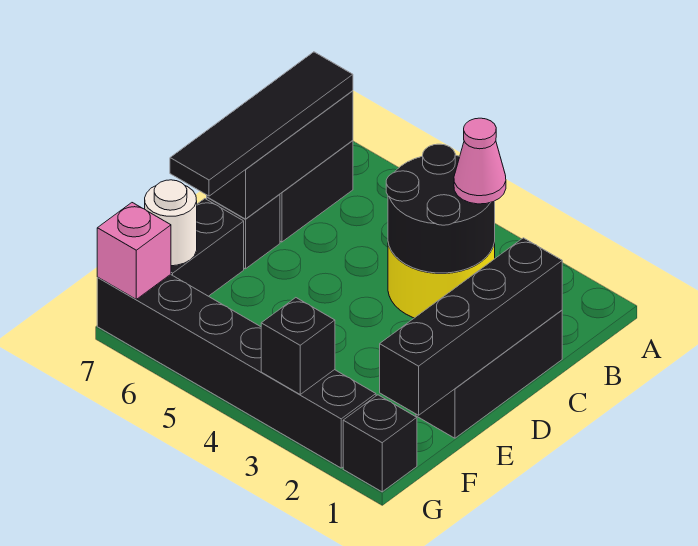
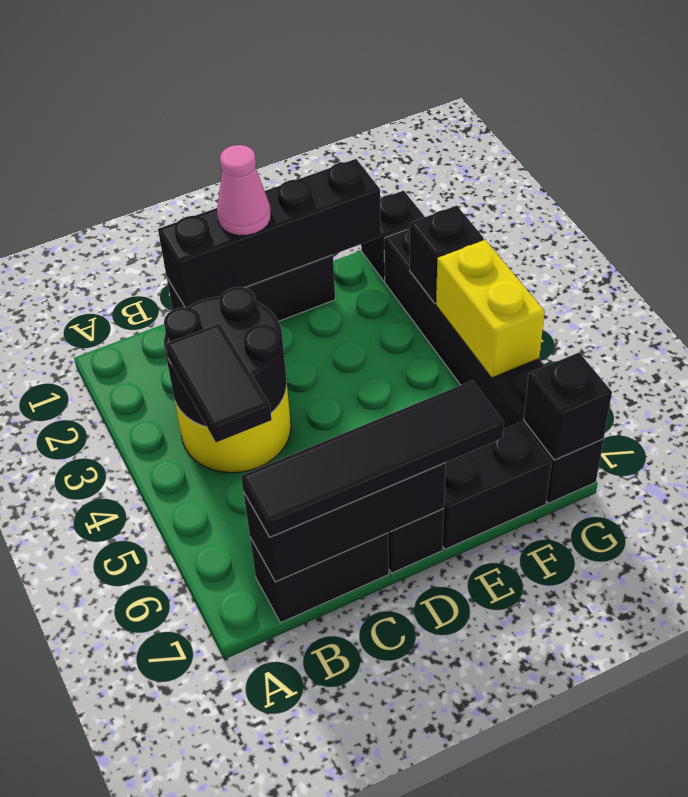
pink cone B3 level 3 -> pink cone D1 level 3
none -> black tile B4:B5 level 3
white round brick F7 level 2 -> none
none -> yellow brick G4:G5 level 2
pink brick G7 level 2 -> black brick G7 level 2

